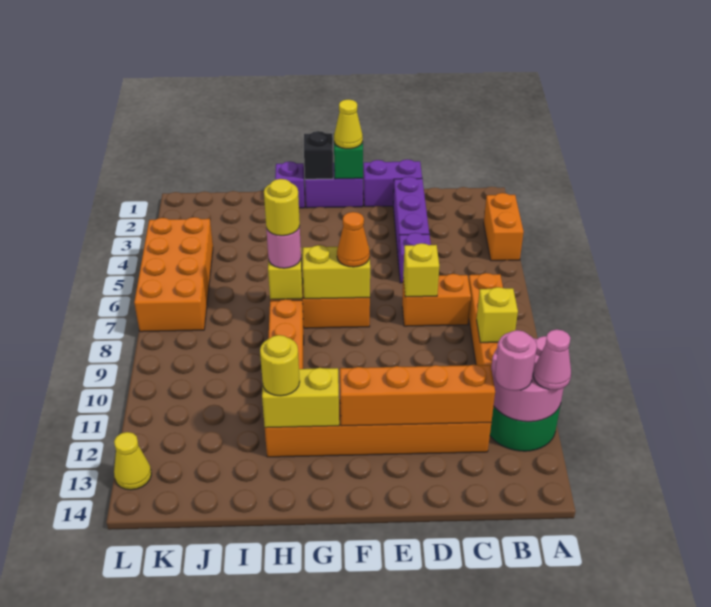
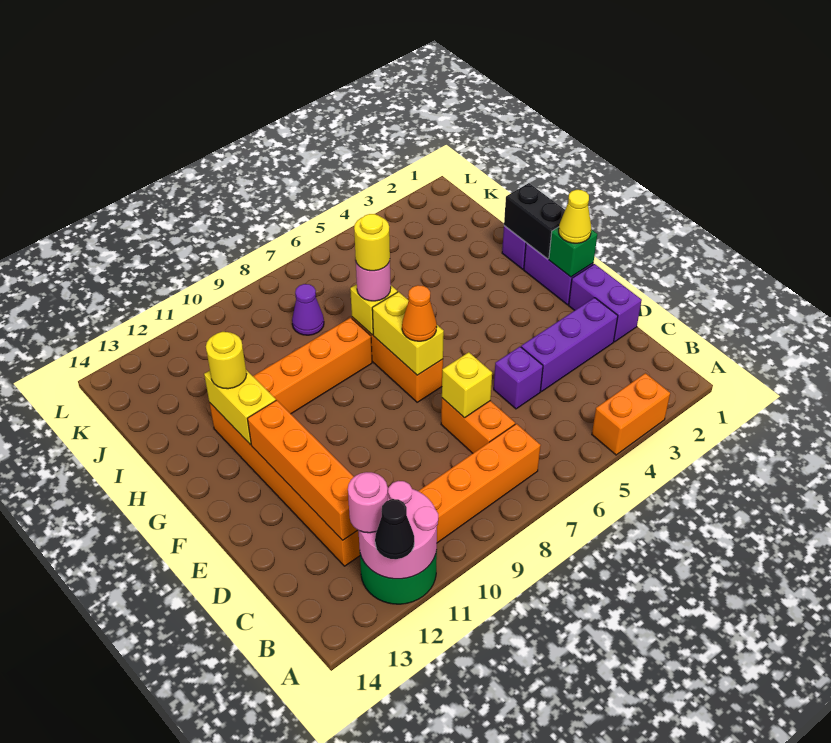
pink cone A12 level 3 -> black cone A12 level 3
yellow brick B9 level 2 -> none
black brick G1 level 2 -> black brick G1:H1 level 2
none -> purple cone J8 level 1
orange brick K4:L7 level 1 -> none
yellow cone L13 level 1 -> none

